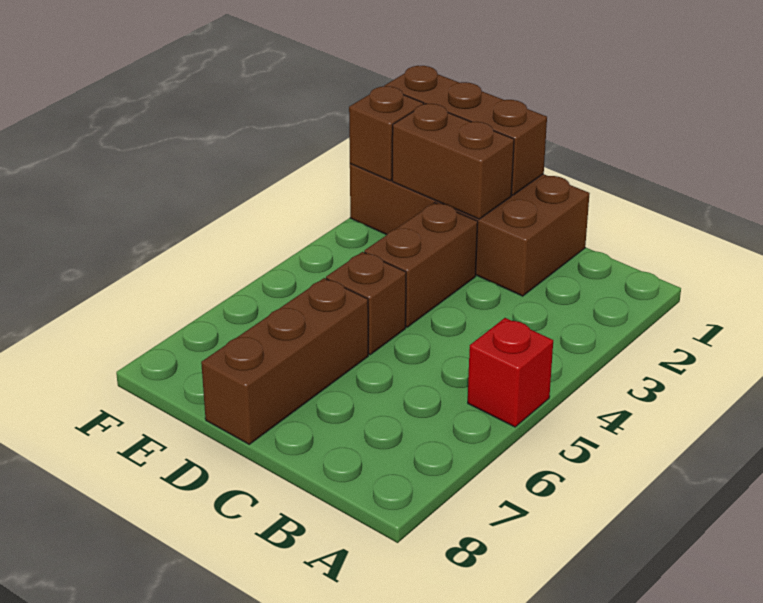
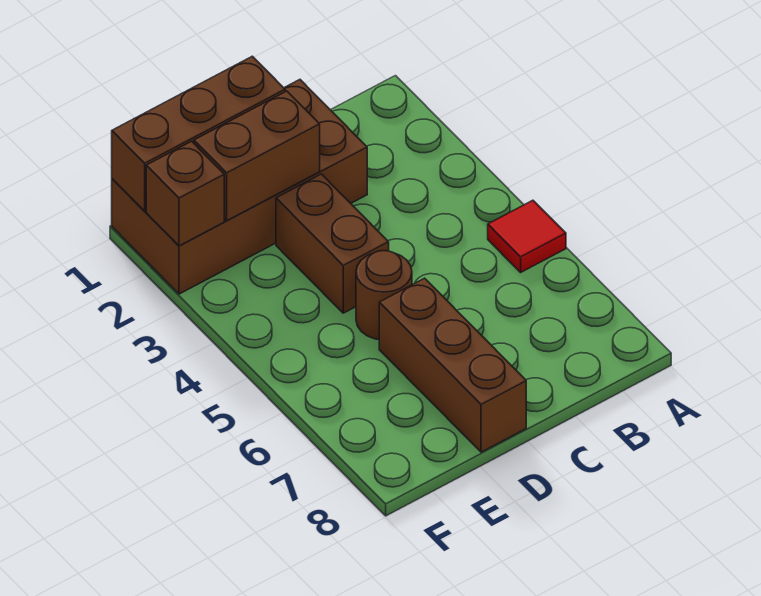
red brick A5 level 1 -> red tile A5 level 1
brown brick D5 level 1 -> brown round brick D5 level 1

